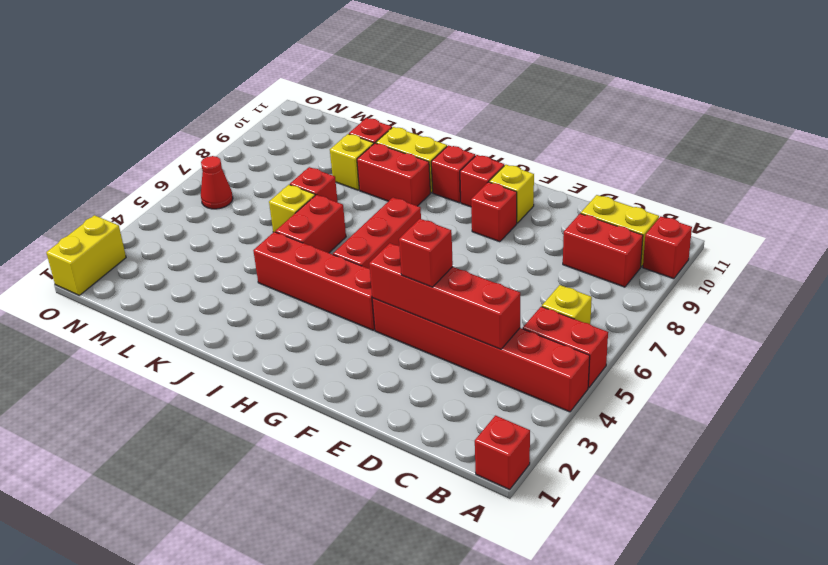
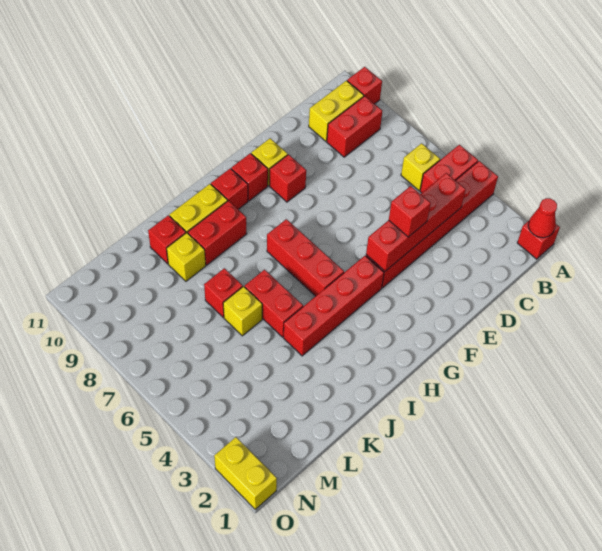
red cone N6 level 1 -> red cone A1 level 2

